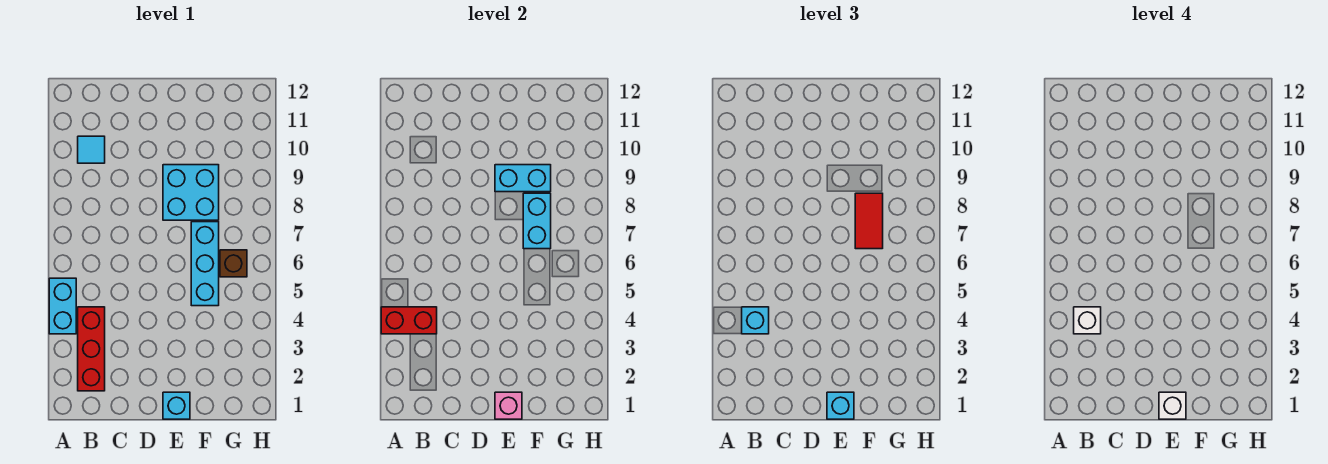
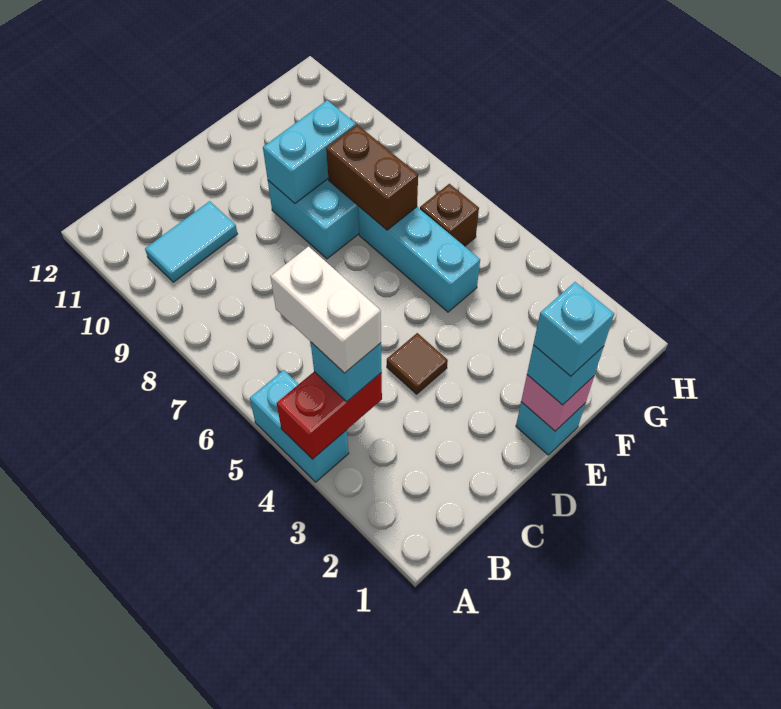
red brick B2:B4 level 1 -> none
white brick B4 level 4 -> white brick B4:B5 level 4
cyan tile B10 level 1 -> cyan tile B10:C10 level 1
none -> brown tile D4 level 1
white brick E1 level 4 -> cyan brick E1 level 4
cyan brick F7:F8 level 2 -> brown brick F7:F8 level 2
red tile F7:F8 level 3 -> none

